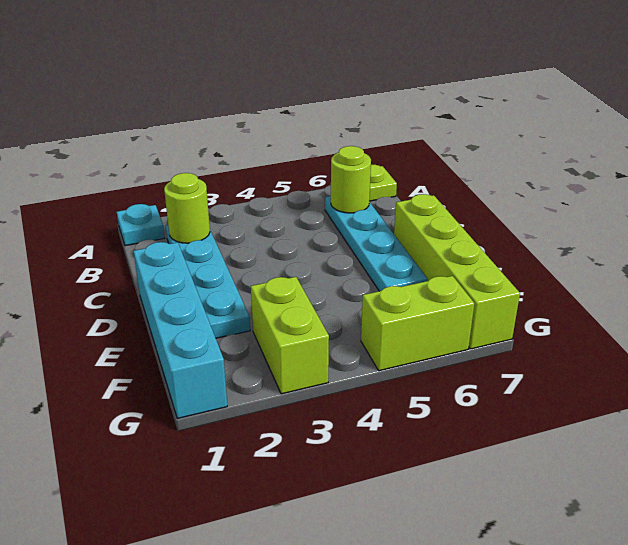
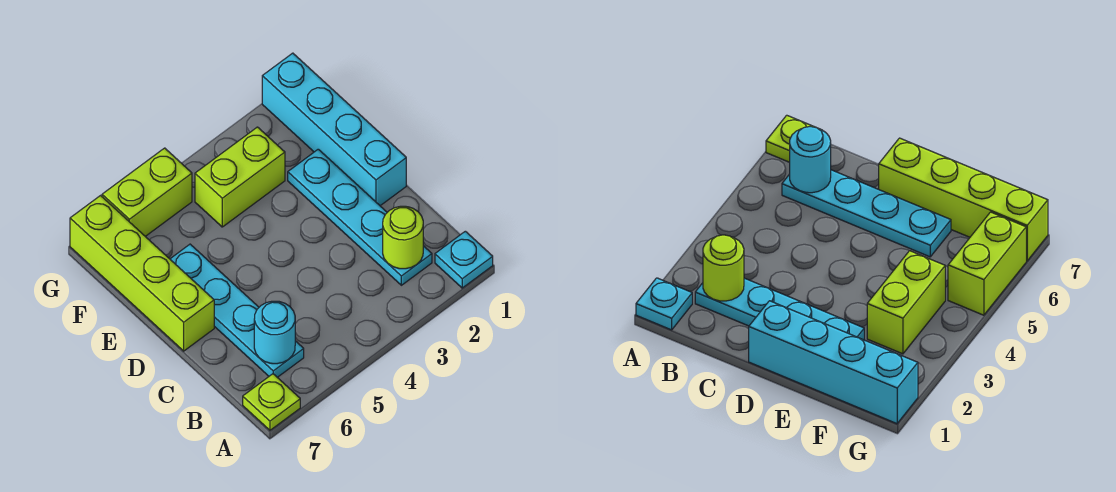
lime round brick B6 level 2 -> cyan round brick B6 level 2
lime brick F3:G3 level 1 -> lime brick F3:F4 level 1

